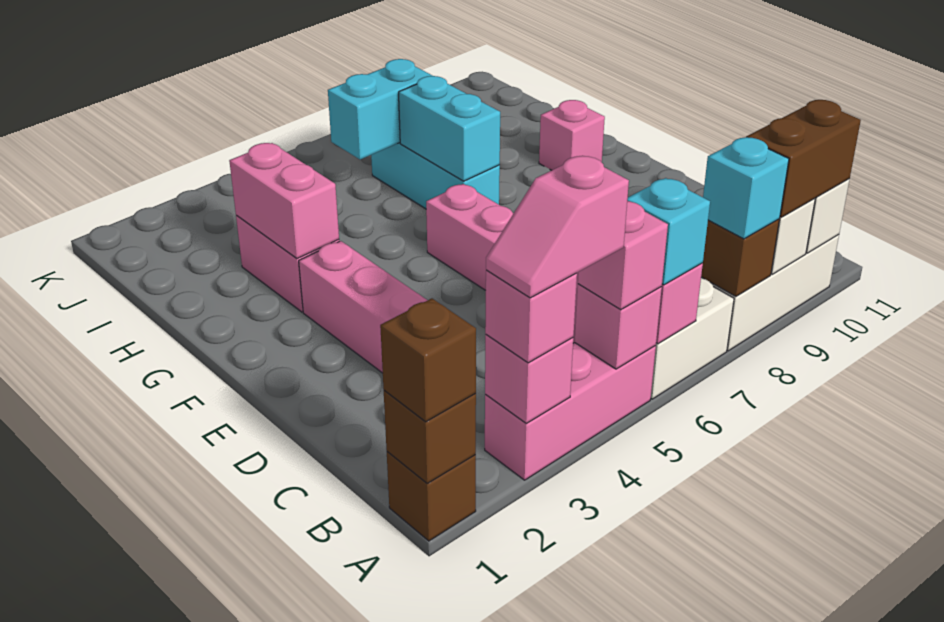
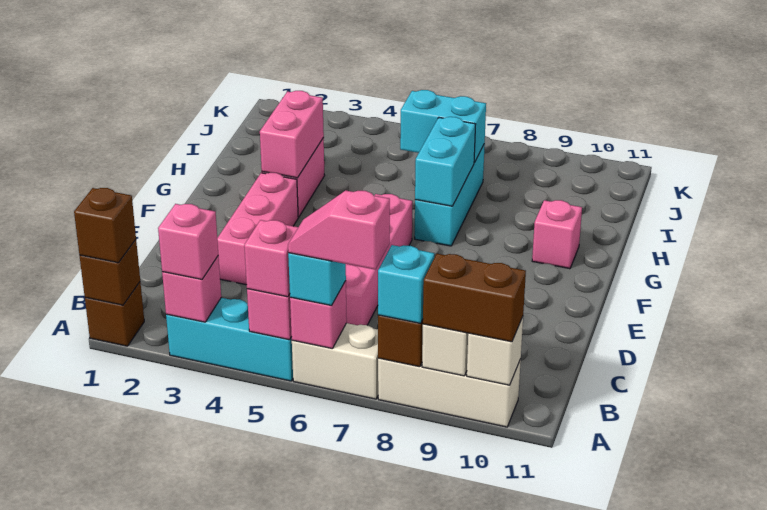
pink brick A3:A5 level 1 -> cyan brick A3:A5 level 1
pink slope A3:A4 level 4 top 4 -> pink slope A6:A7 level 4 top 7

